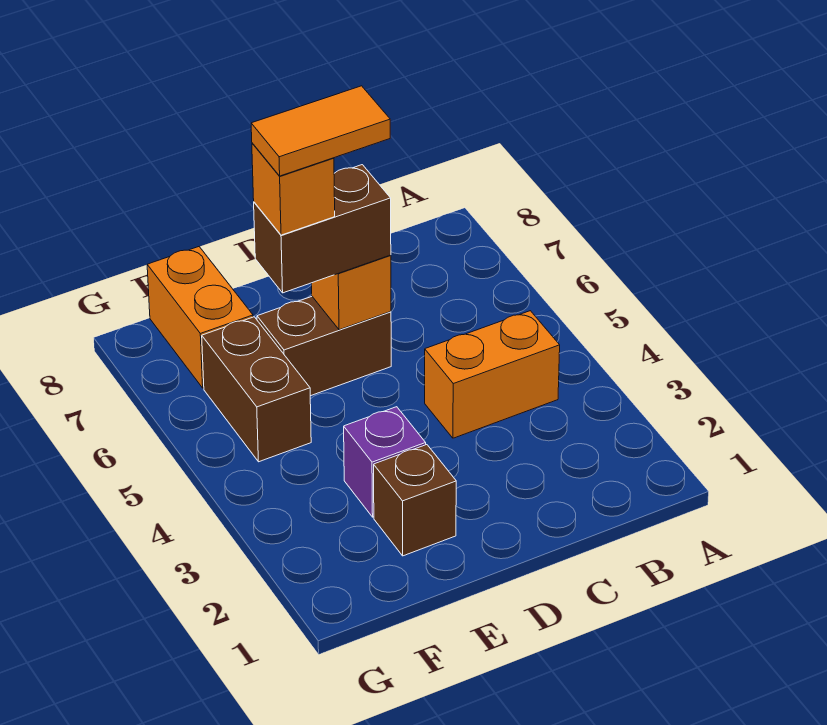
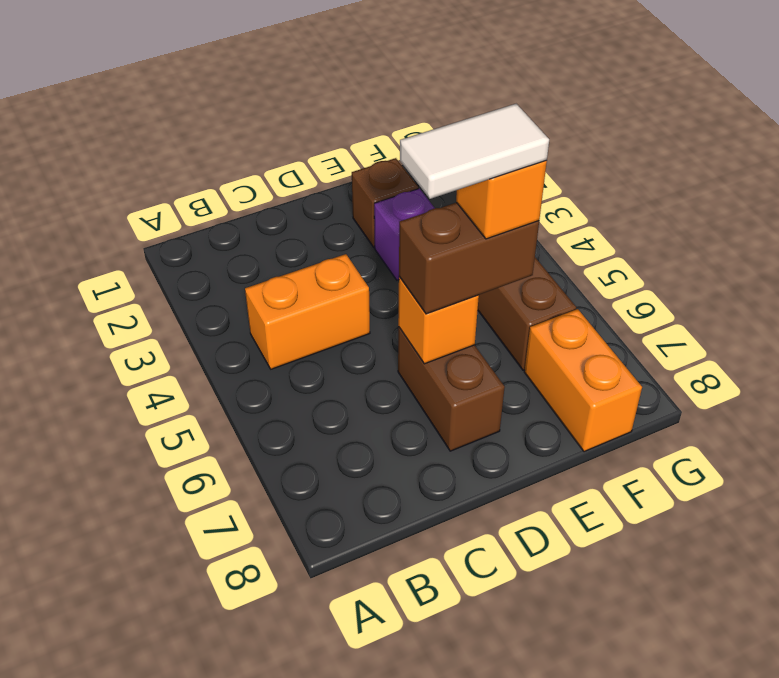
brown brick D6:E6 level 1 -> brown brick D6:D7 level 1
orange tile D6:E6 level 5 -> white tile D6:E6 level 5

